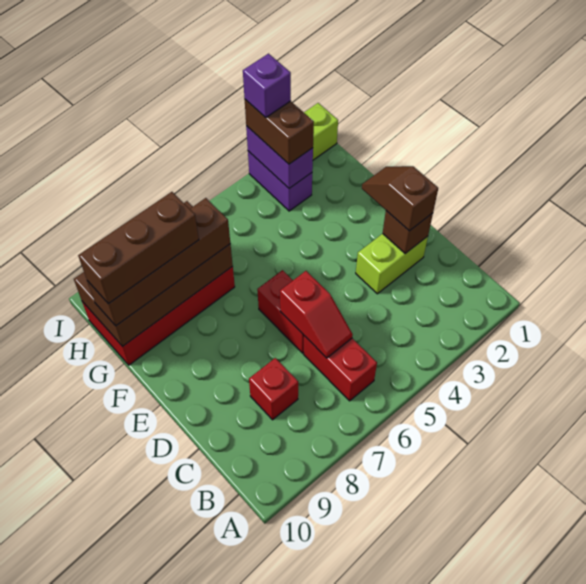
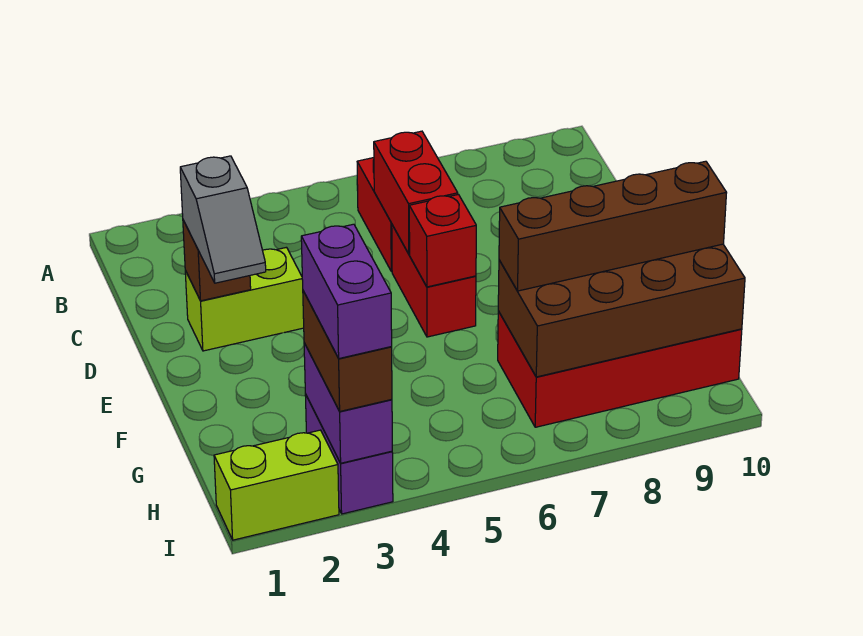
red slope C6:D6 level 2 top D -> red brick C6:D6 level 2
red brick C8 level 1 -> red brick E6 level 2
brown slope D2:E2 level 3 top D -> grey slope D2:E2 level 3 top D
brown brick G8:G10 level 4 -> none
purple brick I3 level 4 -> purple brick H3:I3 level 4

